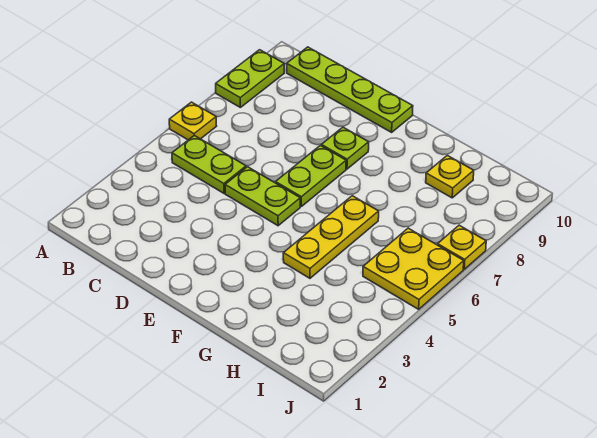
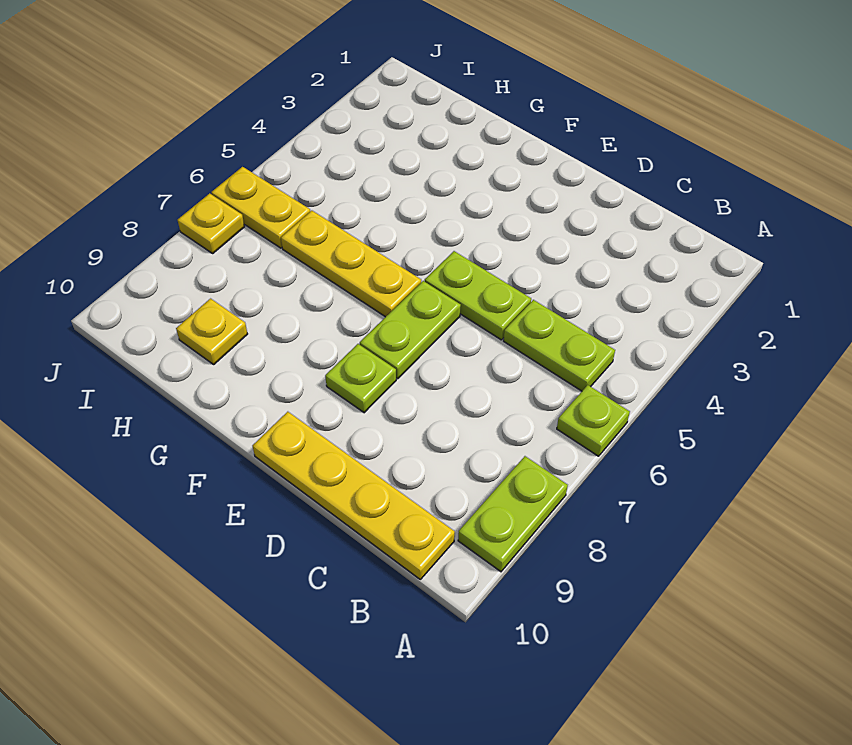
yellow plate A6 level 1 -> lime plate A6 level 1
lime plate B10:E10 level 1 -> yellow plate B10:E10 level 1
yellow plate G4:G6 level 1 -> yellow plate F6:H6 level 1
yellow plate I5:J6 level 1 -> yellow plate I6:J6 level 1

